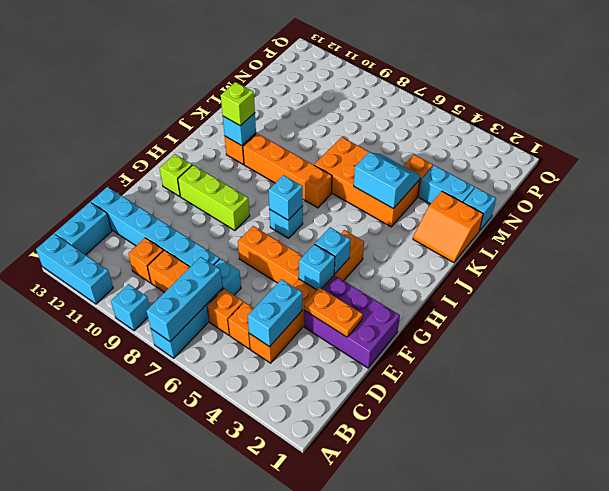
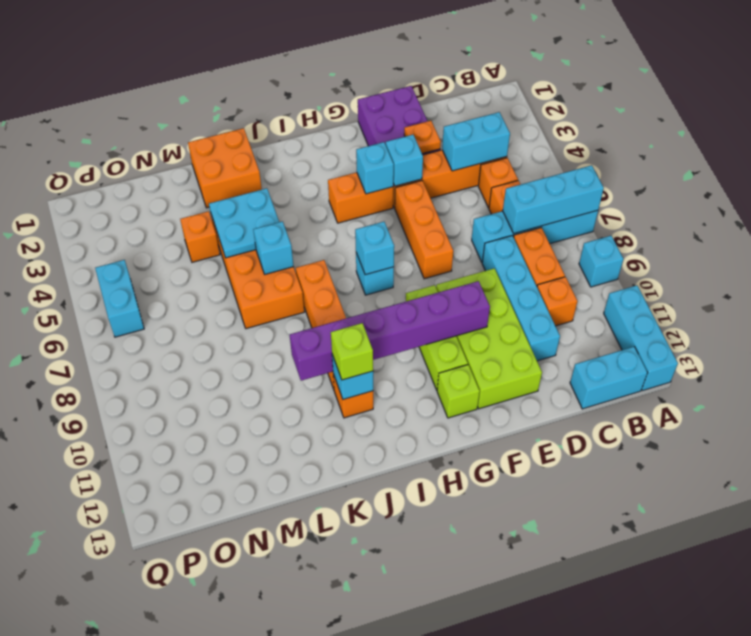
cyan brick D8:D13 level 1 -> cyan brick D8:D11 level 1
orange plate E2:E3 level 2 -> orange plate E3 level 2
none -> lime brick E9:F12 level 1
none -> purple brick F10:K10 level 2
orange slope K1:L2 level 1 top L -> orange brick K1:L2 level 1
cyan slope K4:L5 level 2 top K -> cyan plate K4:L5 level 2
cyan brick M1 level 1 -> cyan brick K6 level 2
cyan brick M2:M3 level 1 -> cyan brick P5:P6 level 1

